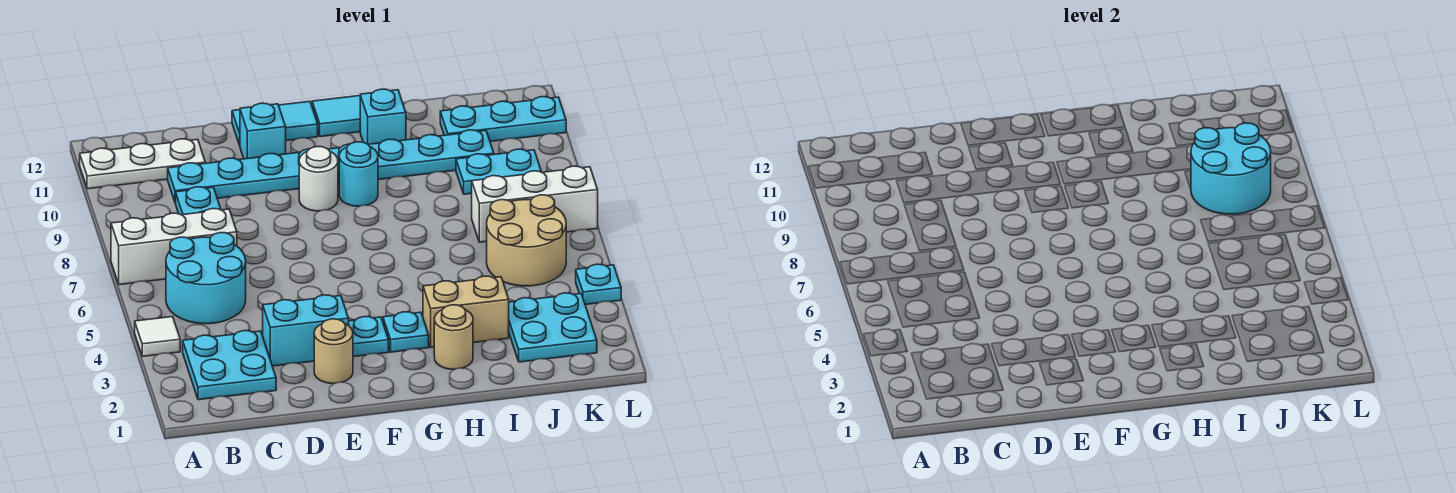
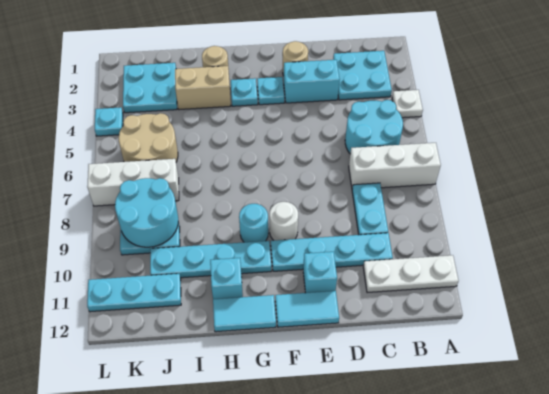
white tile A4 level 1 -> white plate A4 level 1

